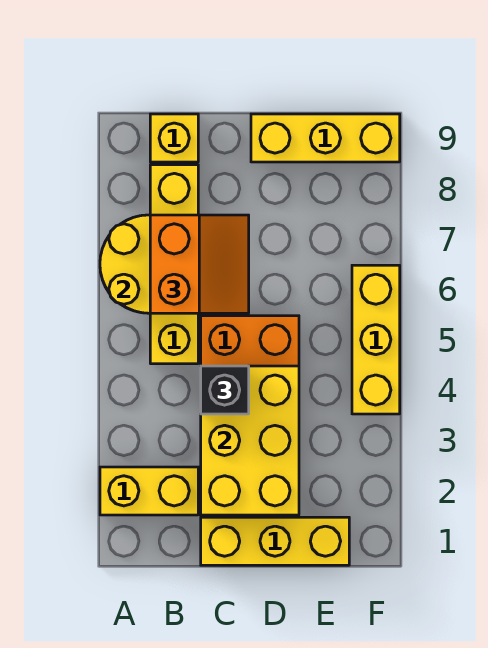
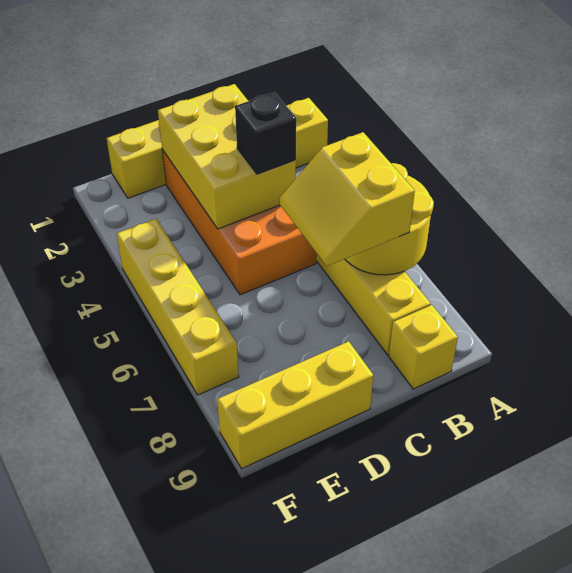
orange slope B6:C7 level 3 top B -> yellow slope B6:C7 level 3 top B
yellow brick F4:F6 level 1 -> yellow brick F4:F7 level 1

